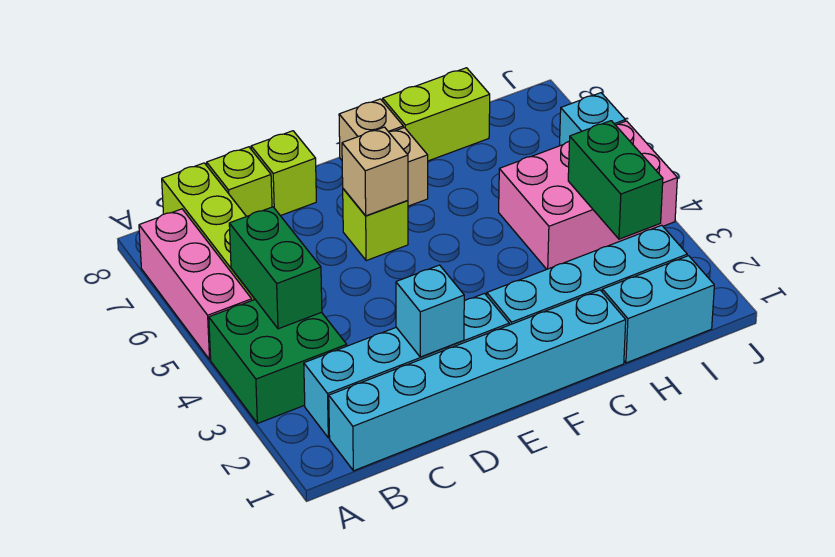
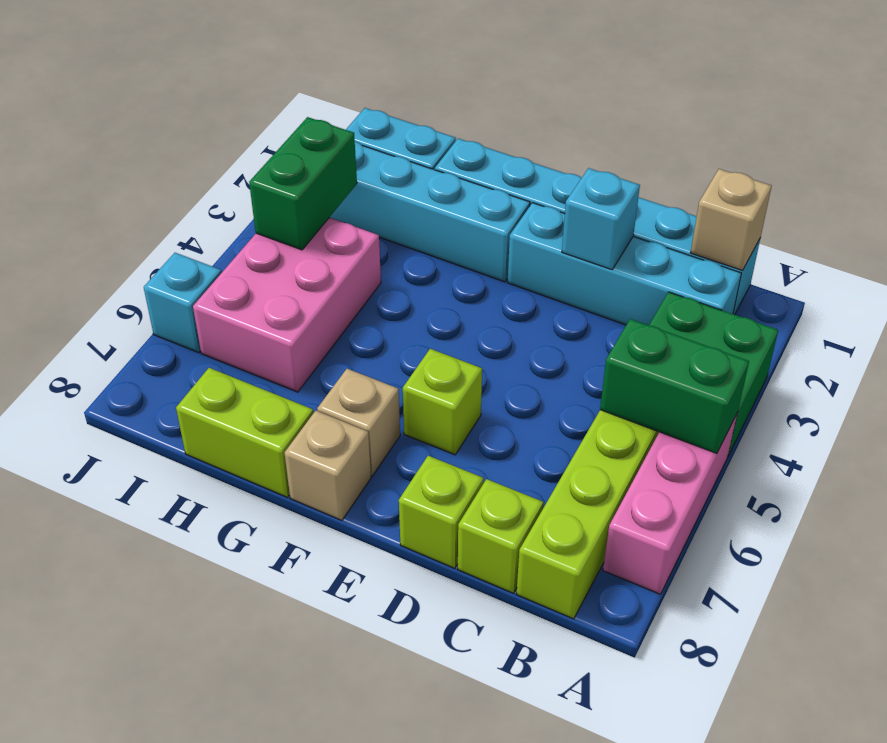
green brick B4:B5 level 2 -> green brick A5:B5 level 2
tan brick E6 level 2 -> tan brick B1 level 2
pink brick H4:J5 level 1 -> pink brick H4:I6 level 1

